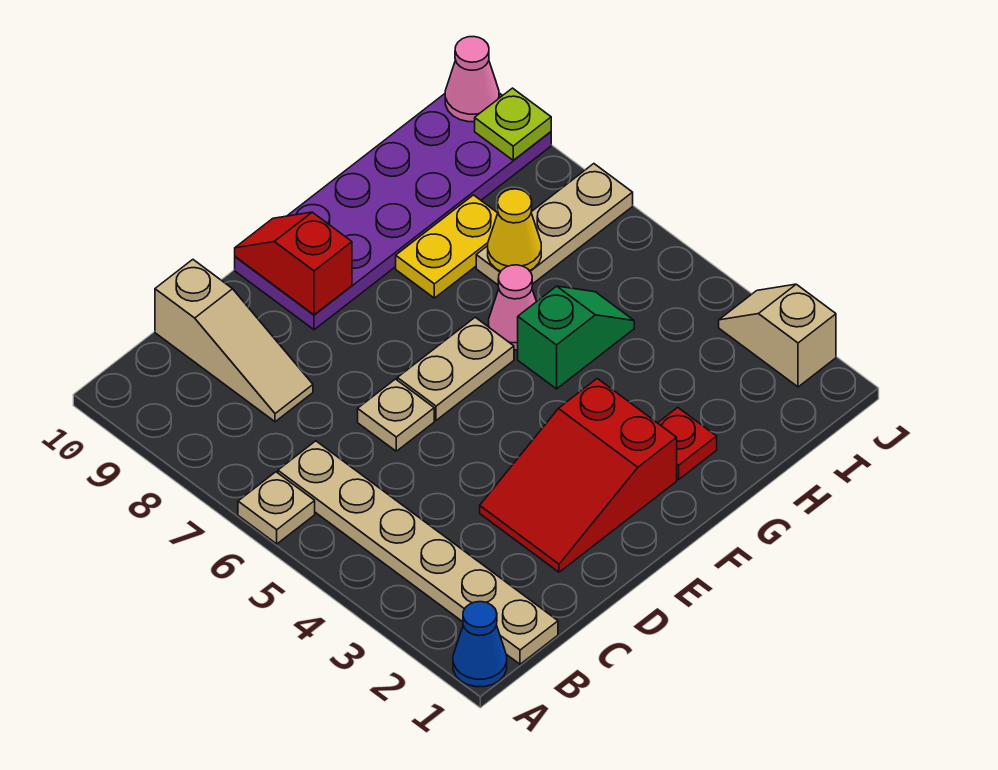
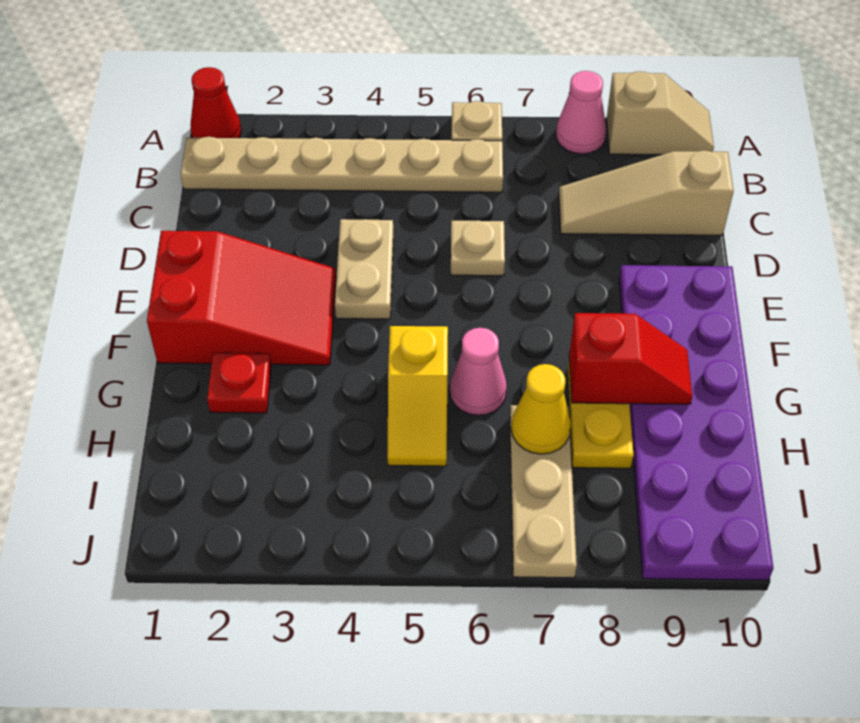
blue cone A1 level 1 -> red cone A1 level 1
red slope D2:F3 level 1 top F -> red slope E1:F3 level 1 top 1
tan plate E6:F6 level 1 -> tan plate D4:E4 level 1
red slope E9:E10 level 2 top 9 -> red slope G8:G9 level 2 top 8
green slope G5:H5 level 1 top G -> yellow slope G5:H5 level 1 top G
tan slope J2:J3 level 1 top 2 -> tan slope A9:A10 level 1 top 9
lime plate J9 level 2 -> none
pink cone J10 level 2 -> pink cone A8 level 1

